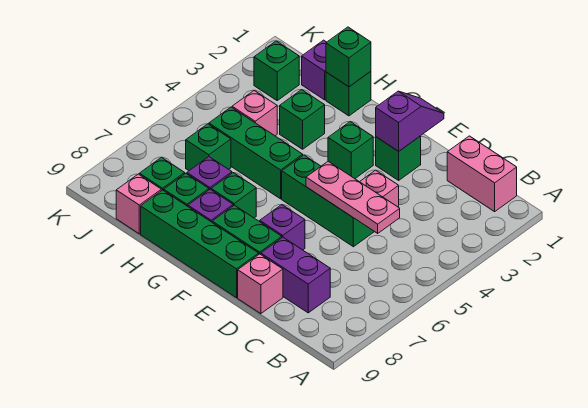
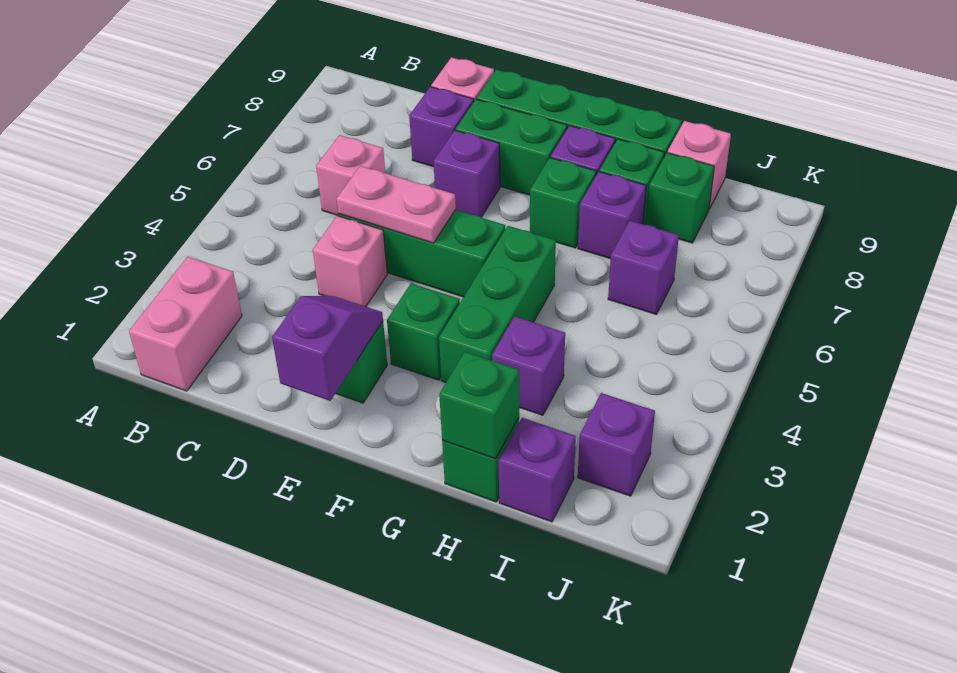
pink brick B1:C1 level 1 -> pink brick B1:B2 level 1
pink plate C5:E5 level 2 -> pink plate D5:E5 level 2
purple brick C8:D8 level 1 -> purple brick D8 level 1
purple slope E1:E2 level 2 top 2 -> purple slope E1:E2 level 2 top 1
green brick G5:I5 level 1 -> green brick G3:G5 level 1
green brick H3 level 1 -> purple brick H3 level 1
pink brick I4 level 1 -> pink brick C6 level 1
green brick I6 level 1 -> purple brick I6 level 1
green brick J2 level 1 -> purple brick J2 level 1

